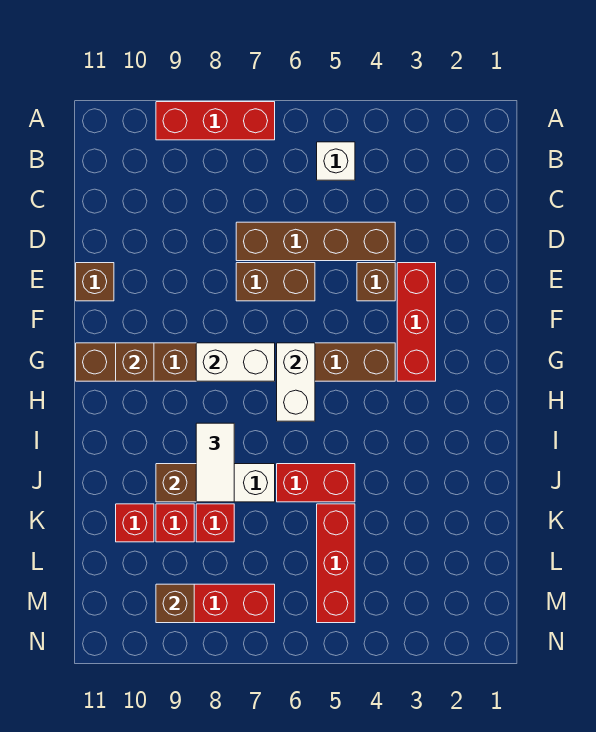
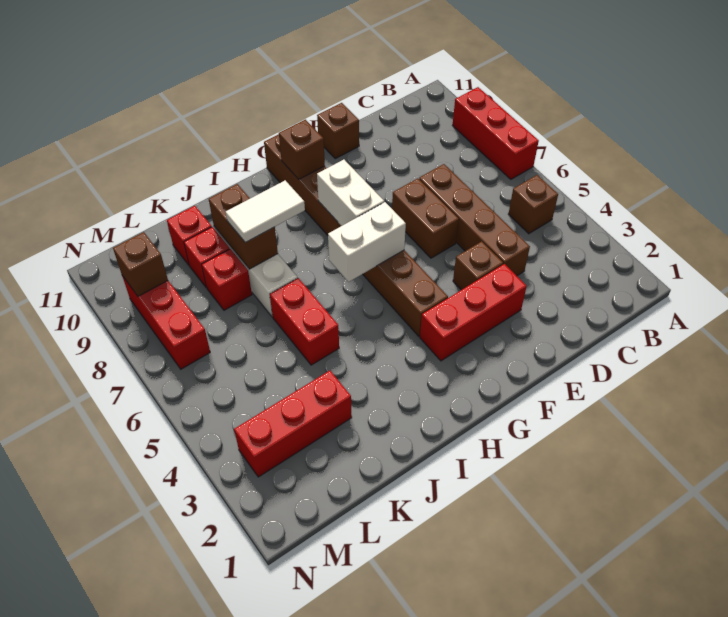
white brick B5 level 1 -> brown brick B5 level 1
red brick K5:M5 level 1 -> red brick K3:M3 level 1

